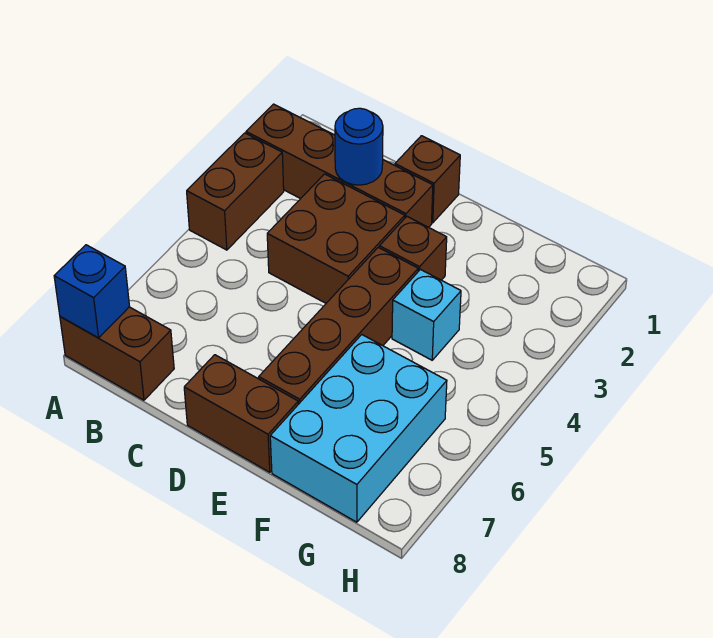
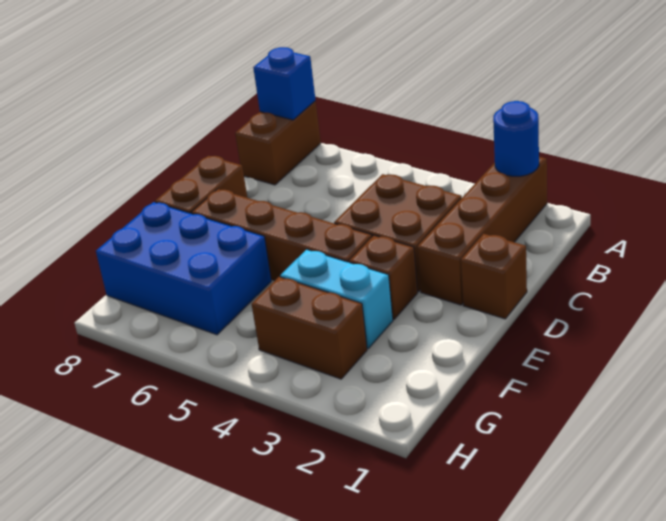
brown brick A3:A4 level 1 -> brown brick G3:G4 level 1
blue round brick C2 level 2 -> blue round brick A2 level 2
cyan brick F4 level 1 -> cyan brick F3:F4 level 1
cyan brick F6:G8 level 1 -> blue brick F6:G8 level 1

